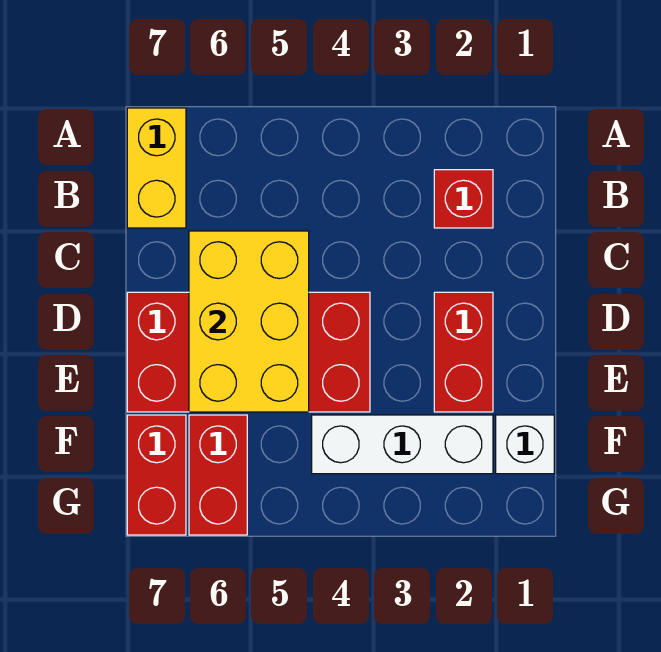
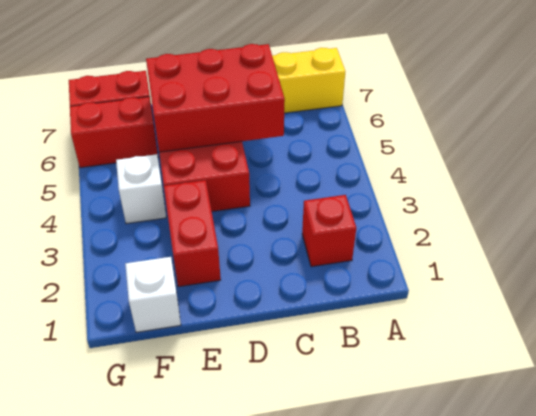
yellow brick C5:E6 level 2 -> red brick C5:E6 level 2
red brick D2:E2 level 1 -> red brick E2:E3 level 1
white brick F2:F4 level 1 -> white brick F4 level 1

